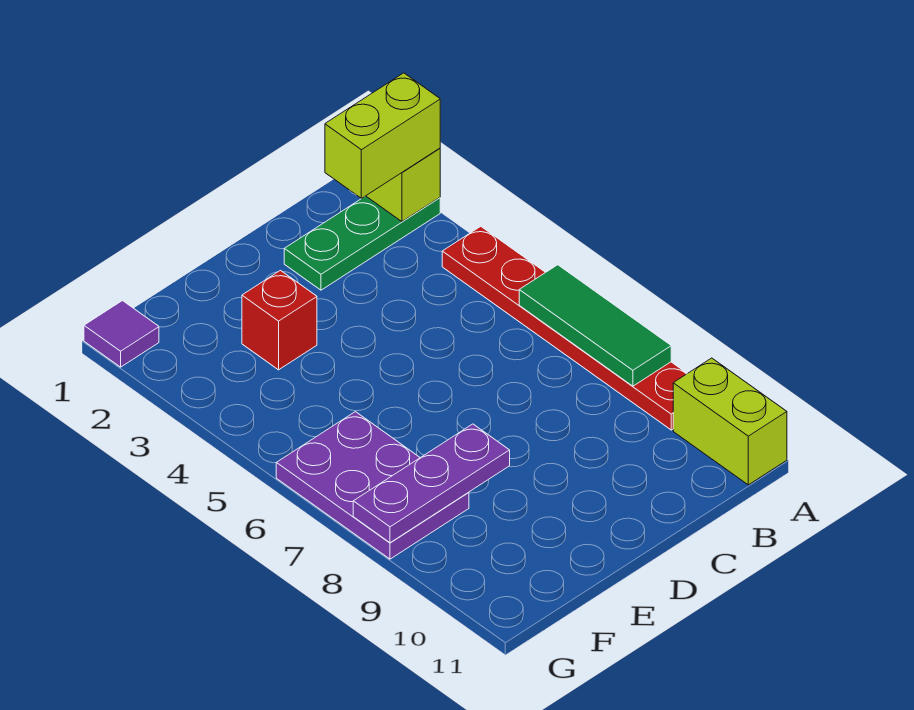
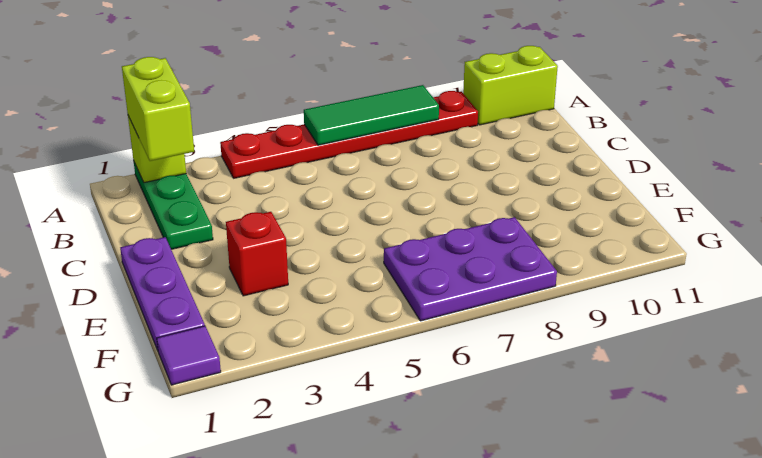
purple plate E8:G8 level 2 -> purple plate D1:F1 level 1

